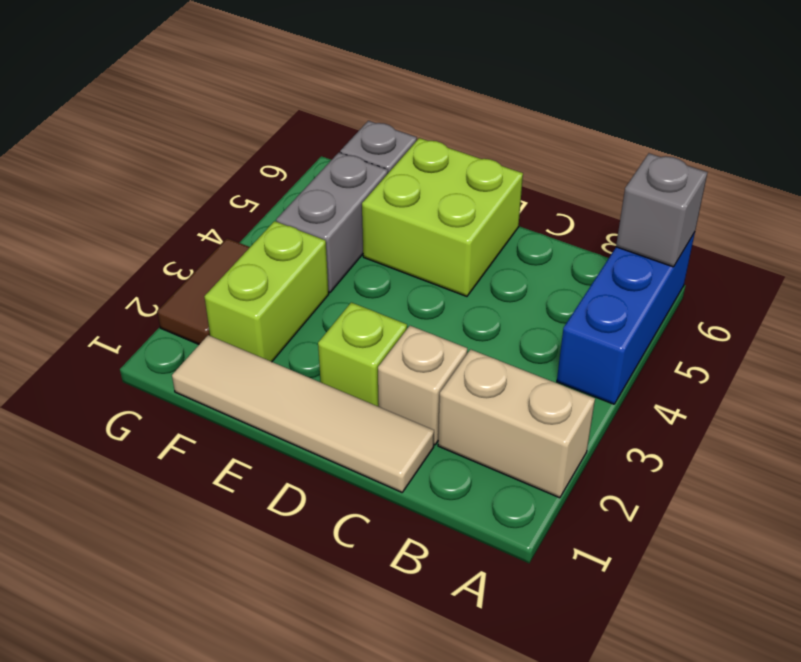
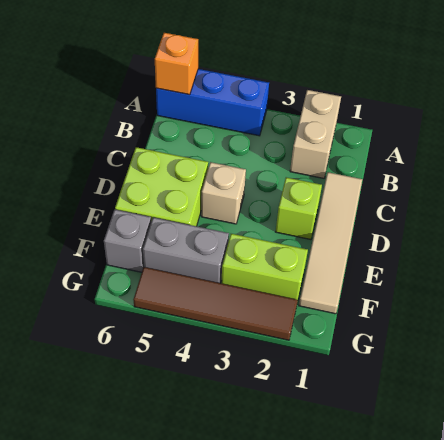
grey brick A6 level 2 -> orange brick A6 level 2
tan brick C2 level 1 -> tan brick D4 level 1
brown tile G2:G3 level 1 -> brown tile G2:G5 level 1

